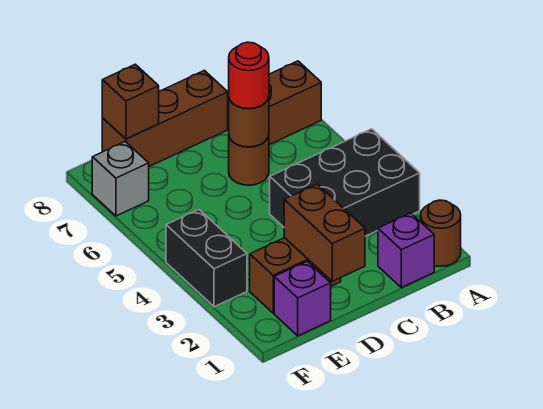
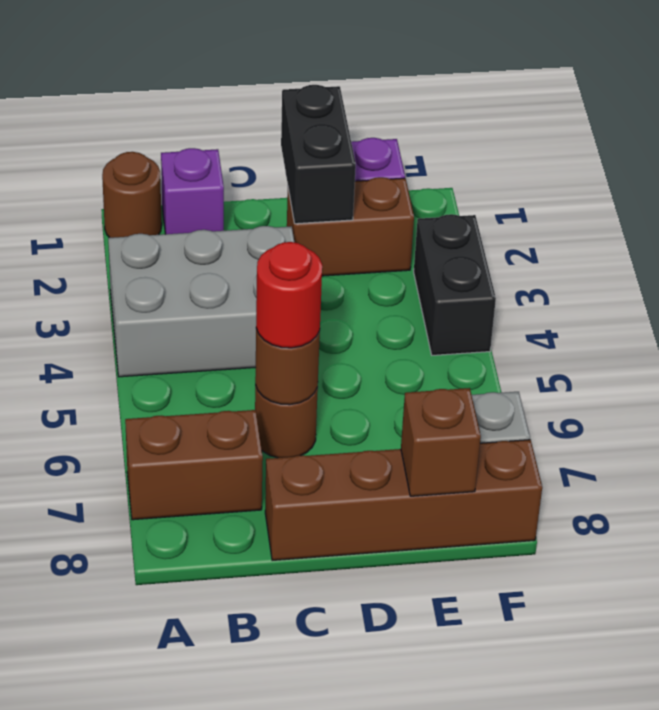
black brick A3:C4 level 1 -> grey brick A3:C4 level 1
brown brick C8:E8 level 1 -> brown brick C8:F8 level 1
brown brick D1:D2 level 2 -> black brick D1:D2 level 2

